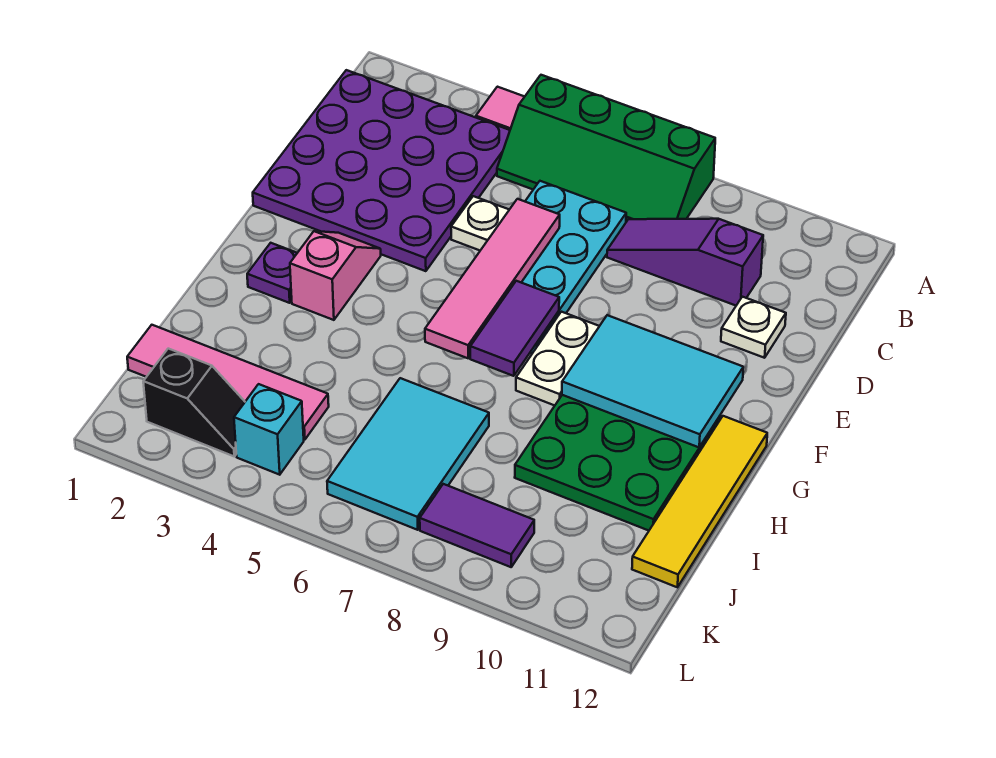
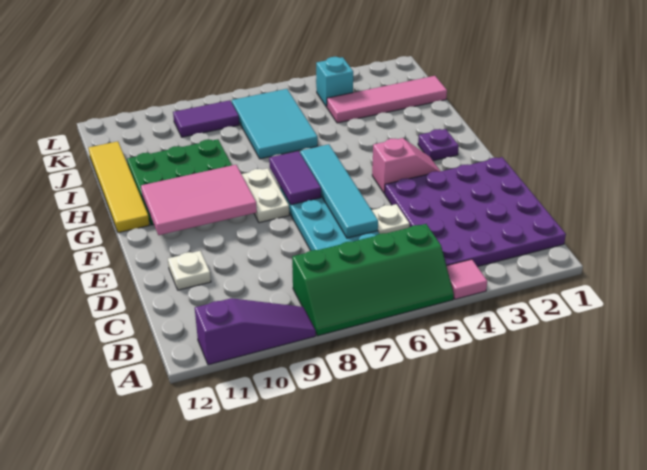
green slope A5:B8 level 1 top A -> green slope A5:B8 level 1 top B
purple slope C8:C10 level 1 top 10 -> purple slope A9:A11 level 1 top 11
pink tile D6:G6 level 2 -> cyan tile D6:G6 level 2
pink slope F3:G3 level 1 top G -> pink slope F3:F4 level 1 top 4
cyan tile F9:G11 level 2 -> pink tile F9:G11 level 2
black slope K2:K3 level 1 top 2 -> none

